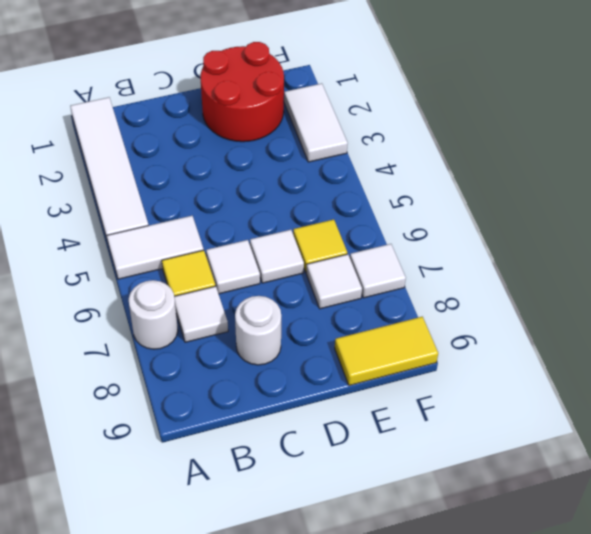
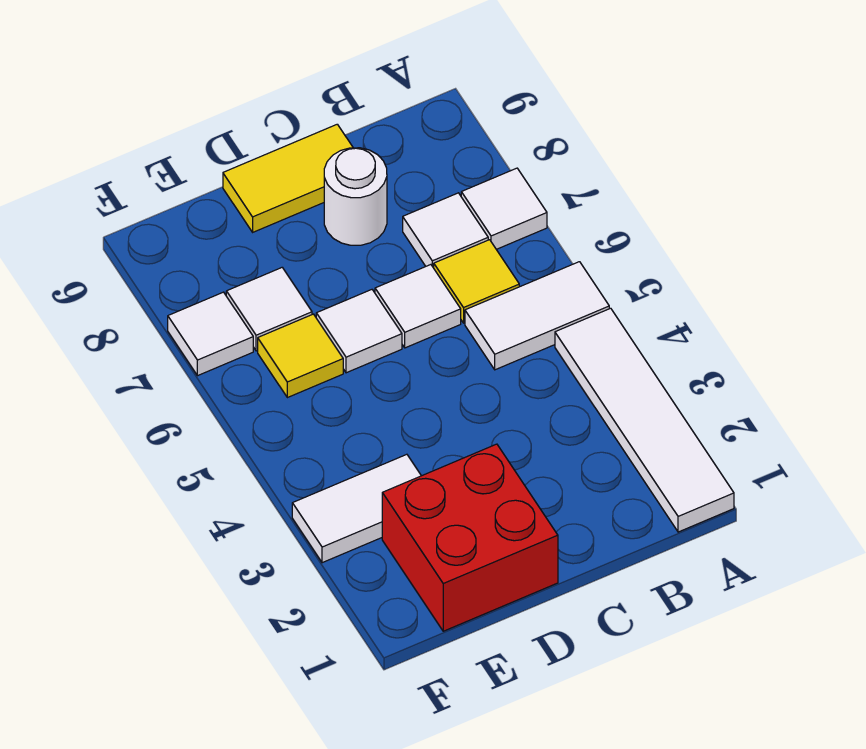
white round brick A7 level 1 -> white tile A7 level 1
red round brick D1:E2 level 1 -> red brick D1:E2 level 1
yellow tile E9:F9 level 1 -> yellow tile C9:D9 level 1
white tile F2:F3 level 1 -> white tile E3:F3 level 1

